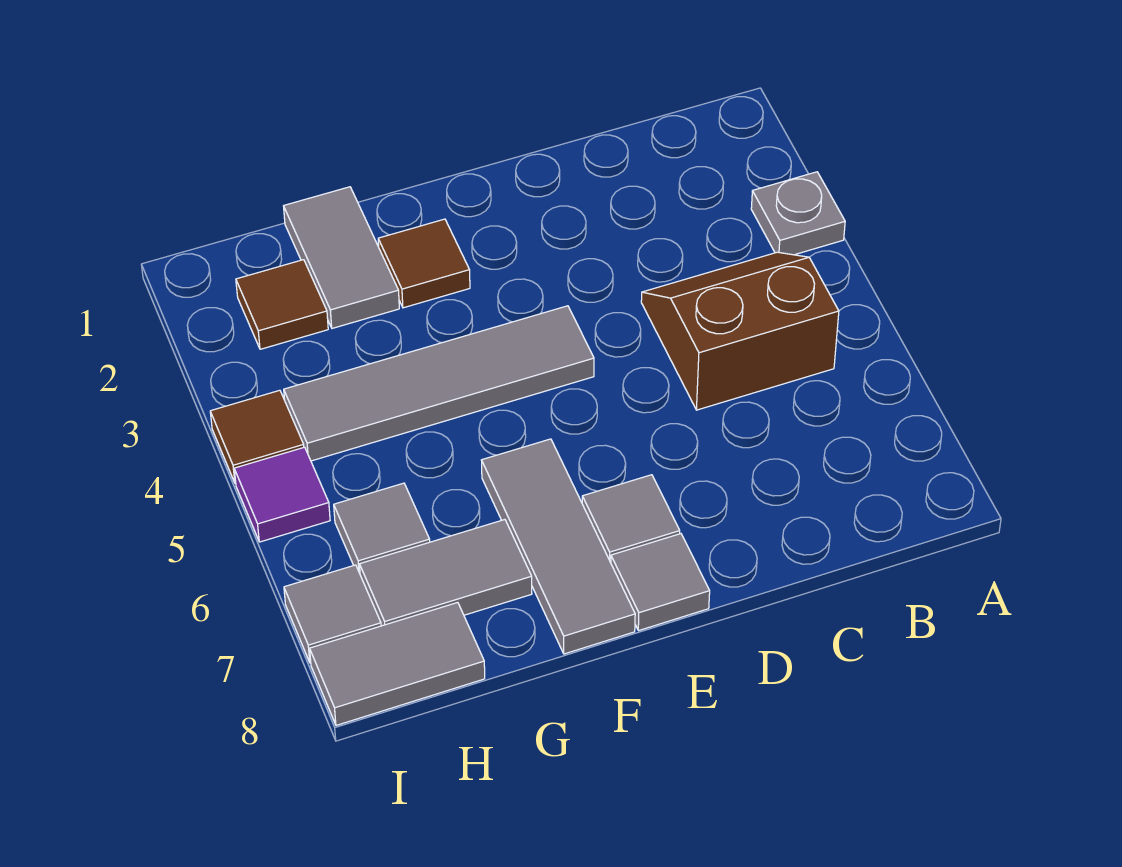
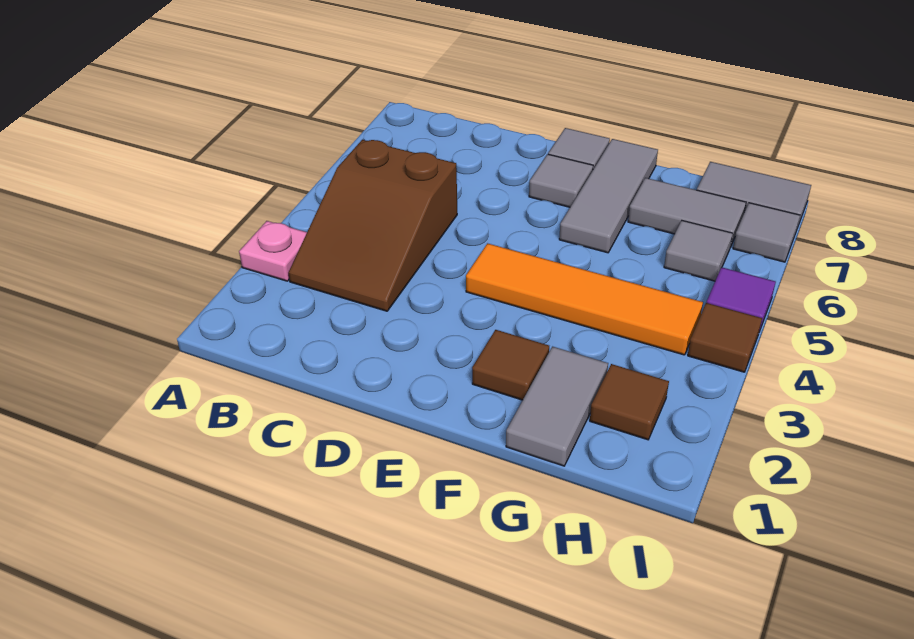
grey plate A3 level 1 -> pink plate A3 level 1
brown slope B4:C5 level 1 top 5 -> brown slope B3:C5 level 1 top 5
grey tile E4:H4 level 1 -> orange tile E4:H4 level 1

